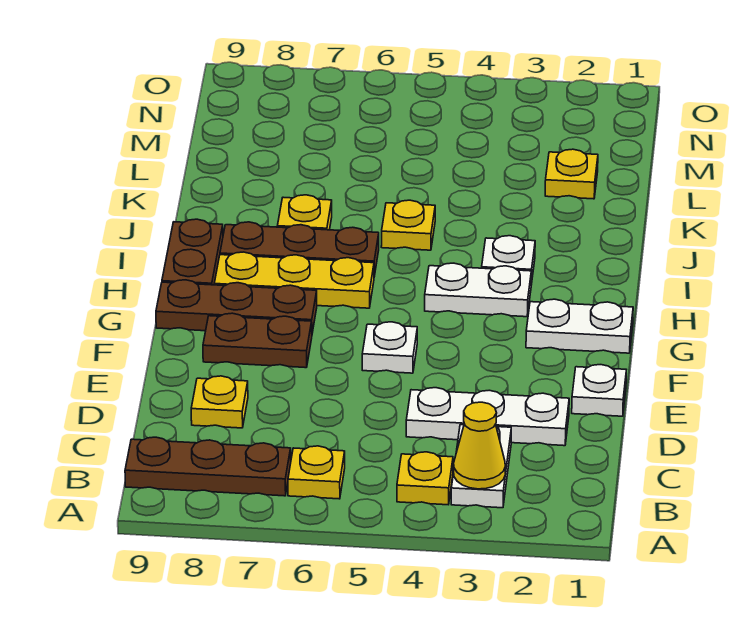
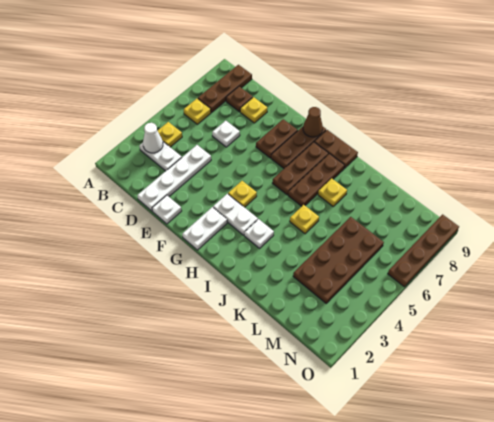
yellow cone B3 level 2 -> white cone B3 level 2
none -> brown plate C8 level 1
white plate D2:D4 level 1 -> white plate D1:D4 level 1
white plate F5 level 1 -> white plate D6 level 1
none -> brown cone G9 level 2
white plate H3:H4 level 1 -> white plate G3:H3 level 1
yellow plate H6:H8 level 1 -> brown plate H6:H8 level 1
yellow plate L2 level 1 -> yellow plate G4 level 1
none -> brown plate L3:M6 level 1
none -> brown plate O6:O9 level 1

